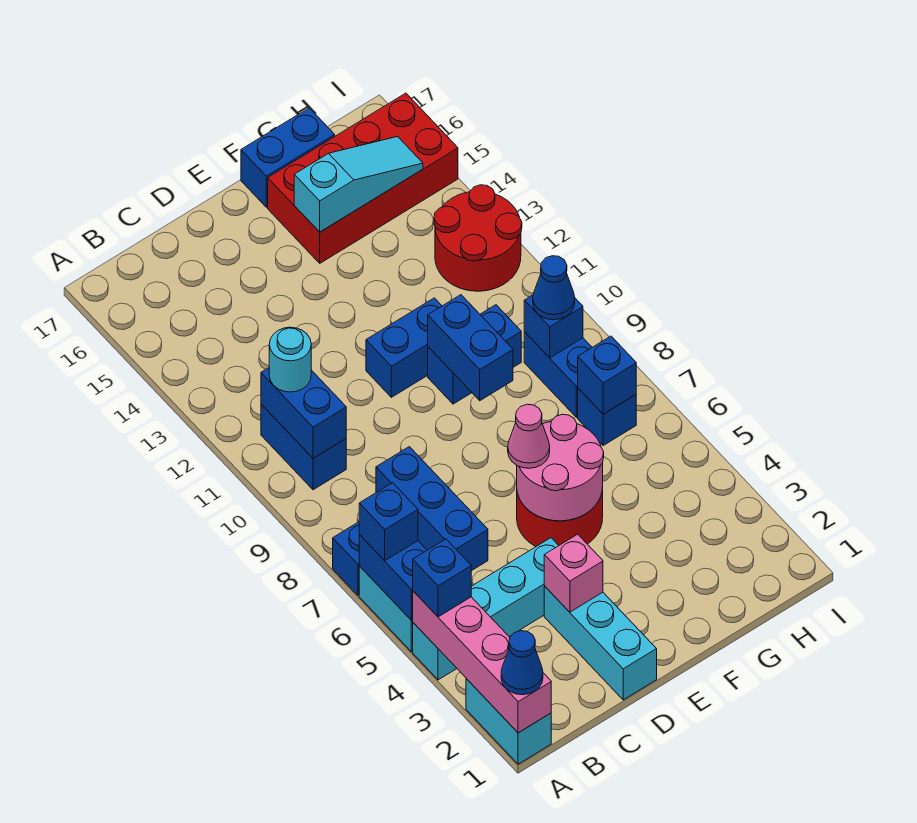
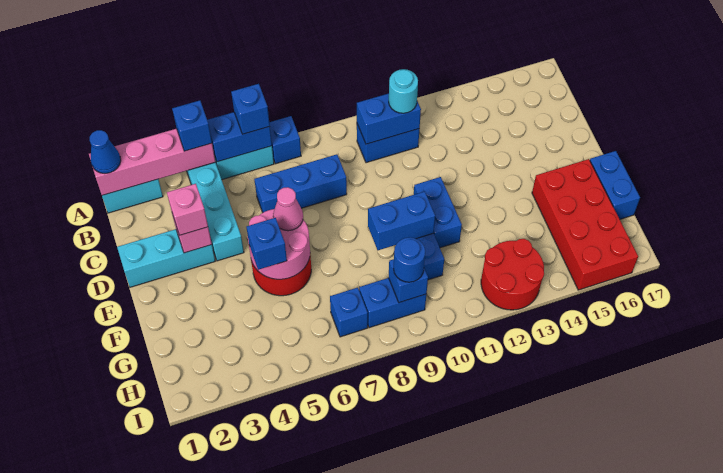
none -> pink brick D3 level 3
cyan slope F15:H15 level 2 top F -> none
blue brick H7 level 2 -> blue brick F5 level 3
blue cone H9 level 3 -> blue round brick H9 level 3

